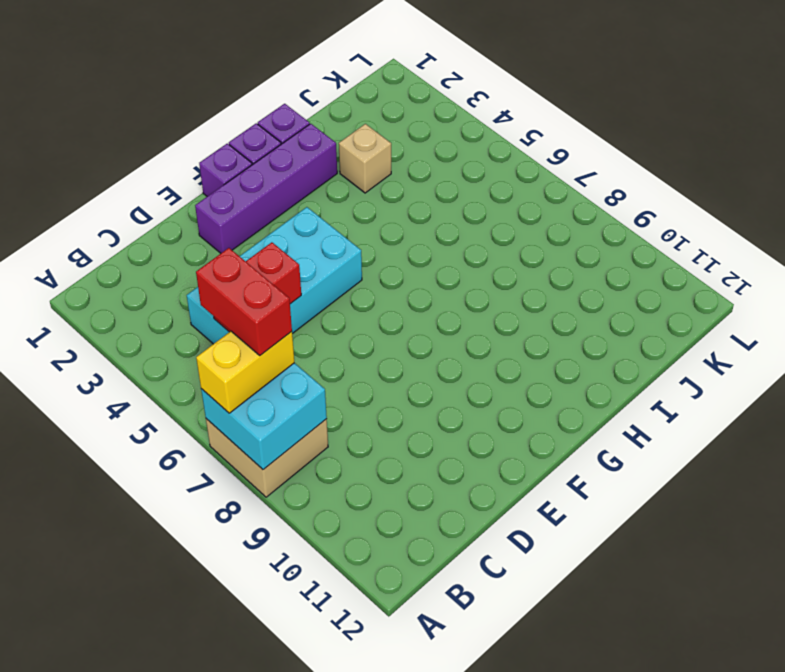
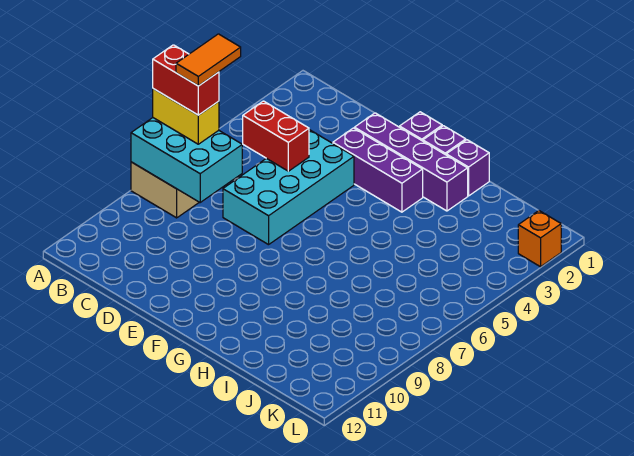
cyan brick A7:B8 level 2 -> cyan brick A7:C8 level 2
red brick B6:B7 level 4 -> red brick A7:B7 level 4
none -> orange tile B6:B7 level 5
cyan brick C4:F5 level 1 -> cyan brick D4:E7 level 1
none -> purple brick E3:G3 level 1
tan brick I3 level 1 -> none
none -> orange brick L2 level 1

